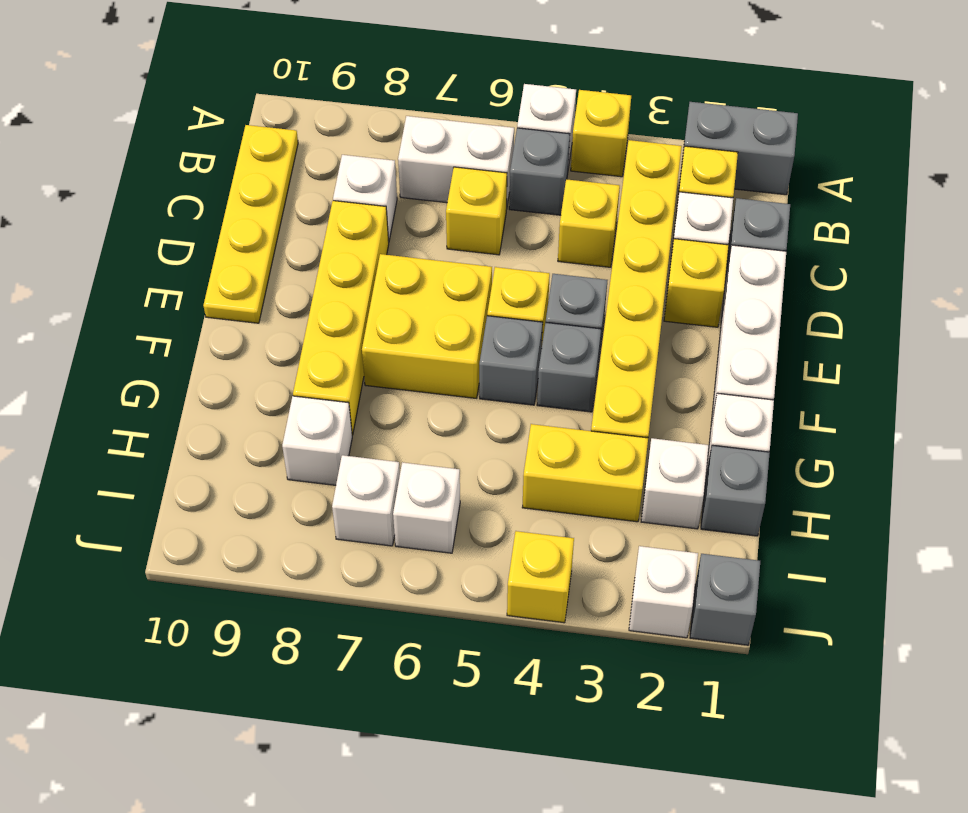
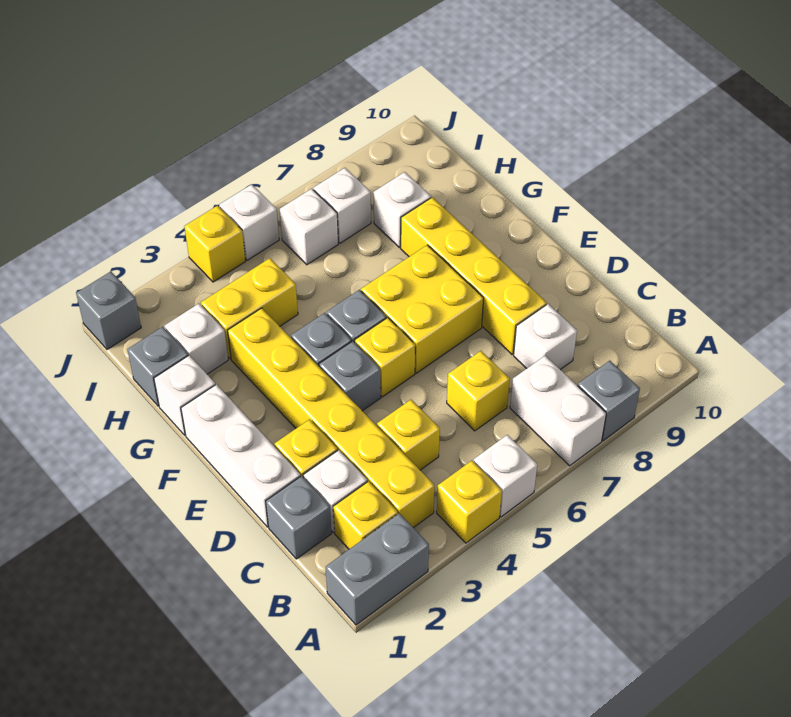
grey brick B5 level 1 -> grey brick A8 level 1
white brick B6:B7 level 1 -> white brick A7:B7 level 1
yellow plate B10:E10 level 1 -> none
white brick J2 level 1 -> white brick J5 level 1

